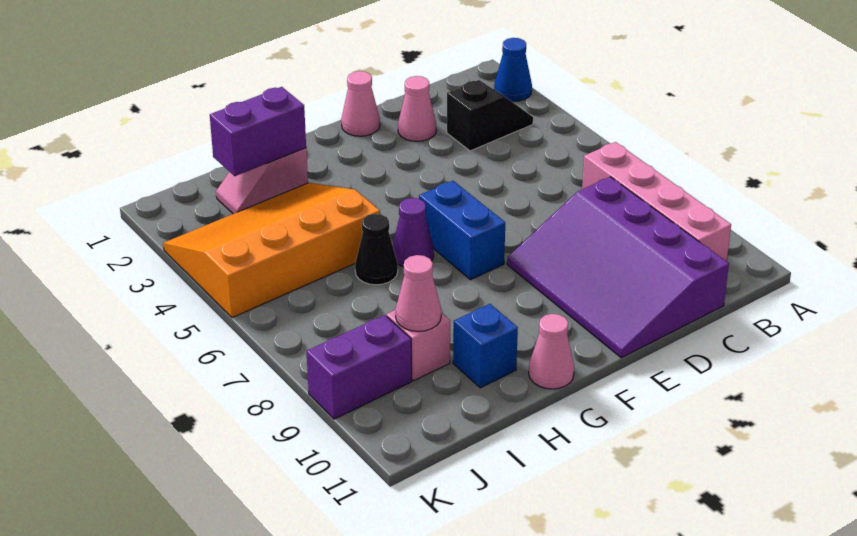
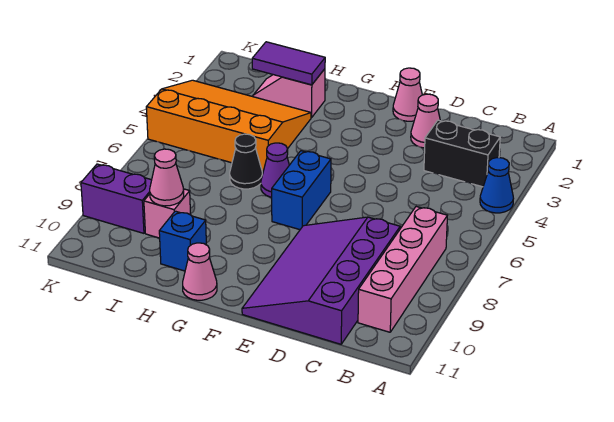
blue cone A2 level 1 -> blue cone A4 level 1
black slope B3:C3 level 1 top C -> black brick B3:C3 level 1
purple brick H2:I2 level 2 -> purple tile H2:I2 level 2

